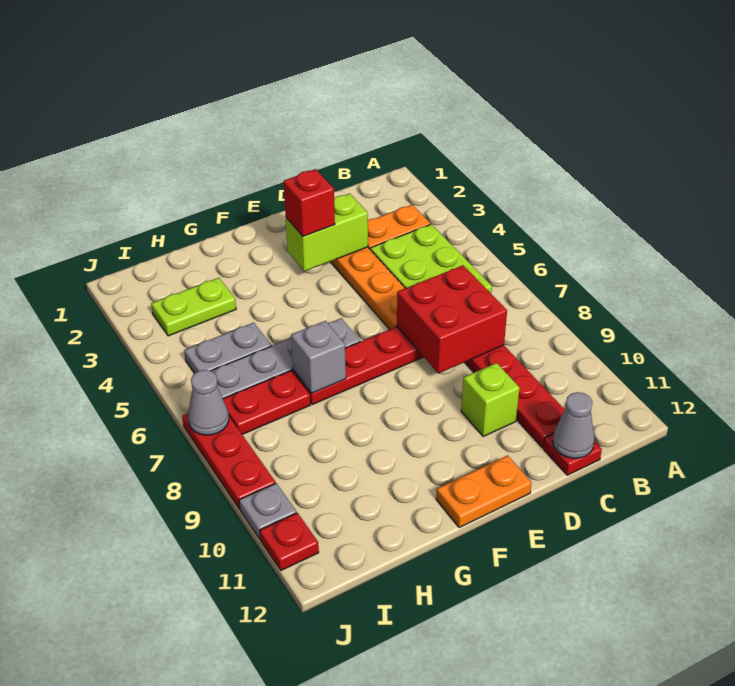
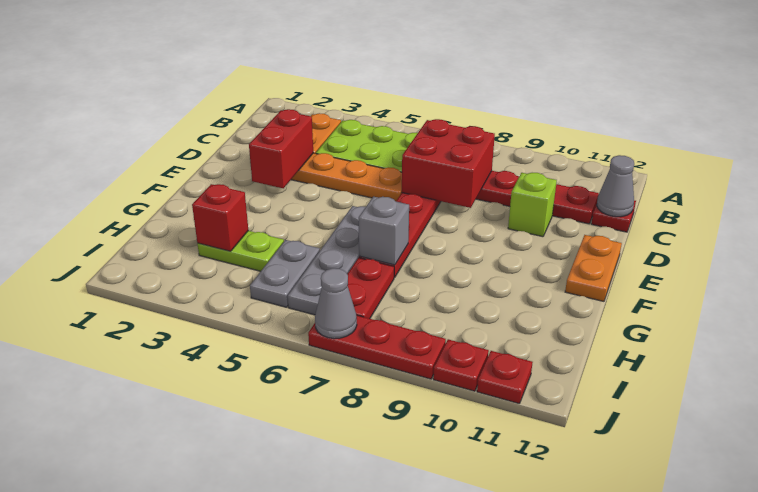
lime brick D3:E3 level 2 -> red brick D3:E3 level 2
red brick E3 level 3 -> red brick H3 level 2
lime plate H3:I3 level 1 -> lime plate H3:H4 level 1
grey plate J10 level 1 -> red plate J10 level 1

